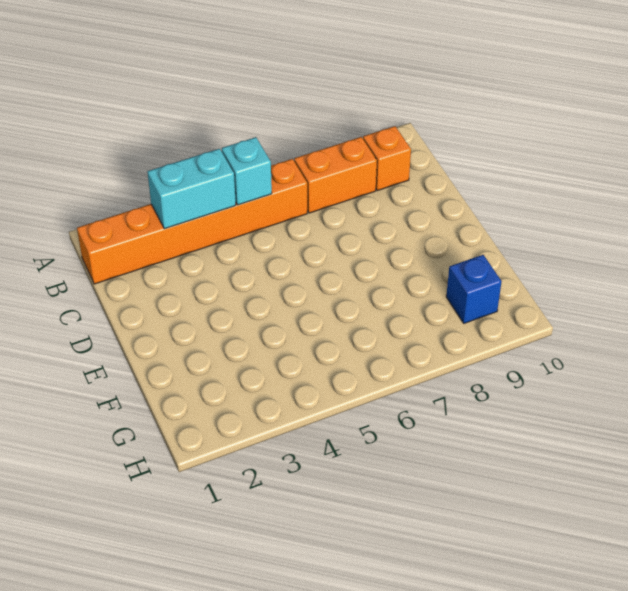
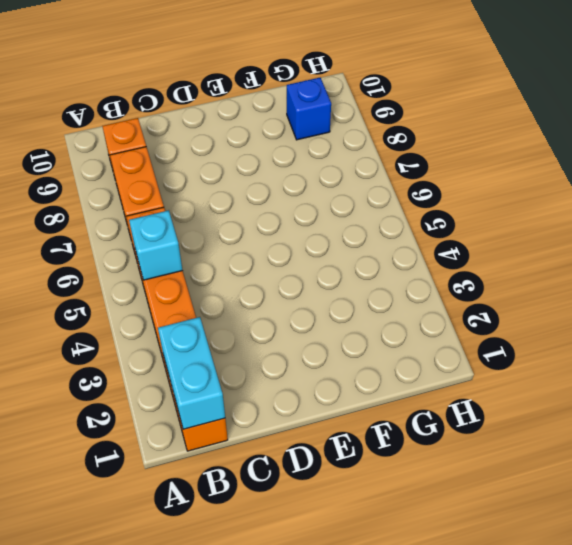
cyan brick B3:B4 level 2 -> cyan brick B1:B2 level 2

